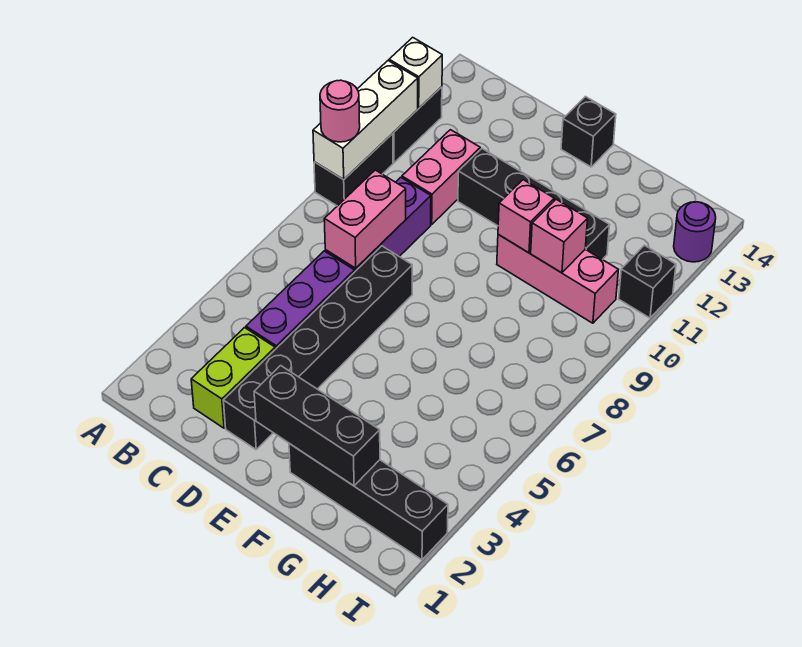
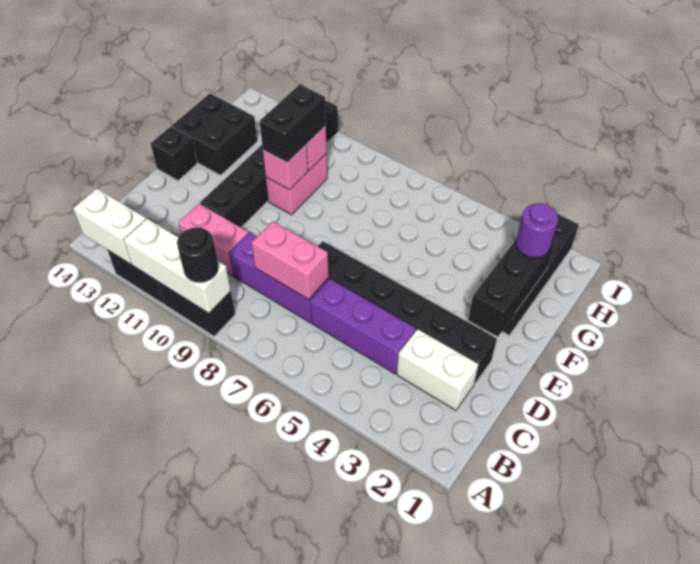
pink round brick A9 level 3 -> black round brick A9 level 3
white brick A12 level 2 -> white brick A12:A13 level 2
lime brick C2:C3 level 1 -> white brick C2:C3 level 1
pink brick F10:H10 level 1 -> pink brick F10:G10 level 1
none -> black brick F10:G10 level 3
none -> black brick F13:G14 level 1
purple round brick I13 level 1 -> purple round brick G2 level 3

